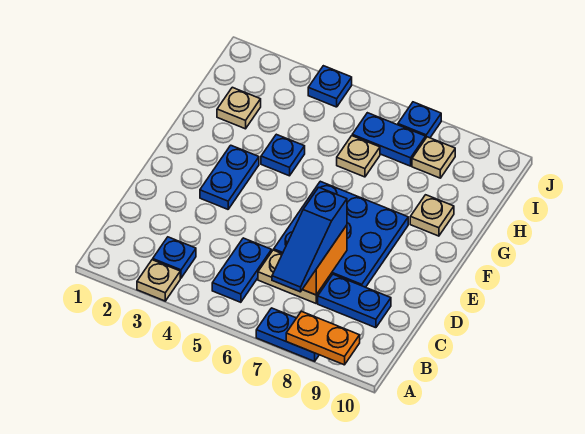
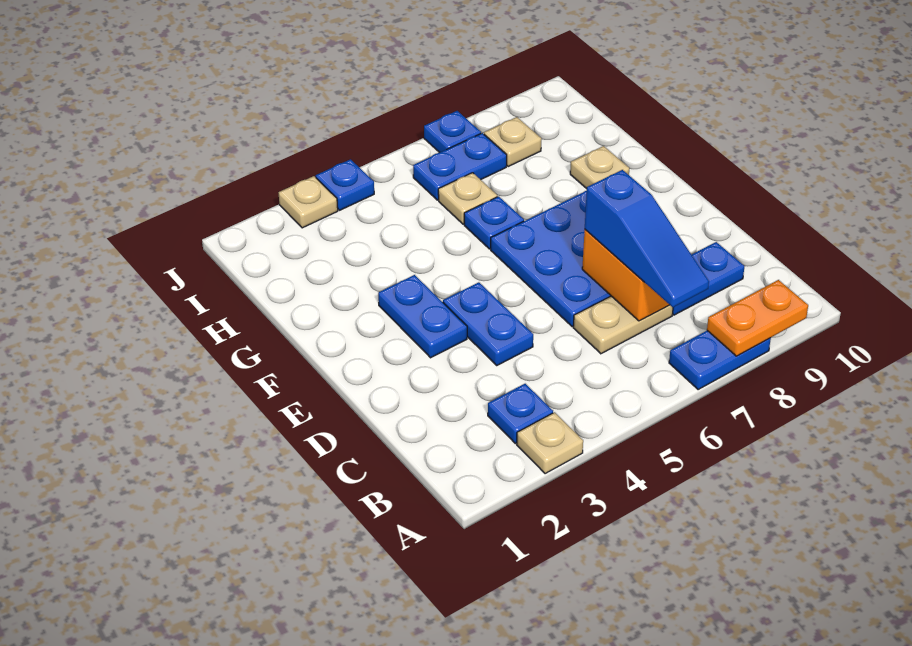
blue plate B5:C5 level 1 -> blue plate D4:E4 level 1
blue plate G4 level 1 -> blue plate G6 level 1
tan plate H2 level 1 -> tan plate J3 level 1

